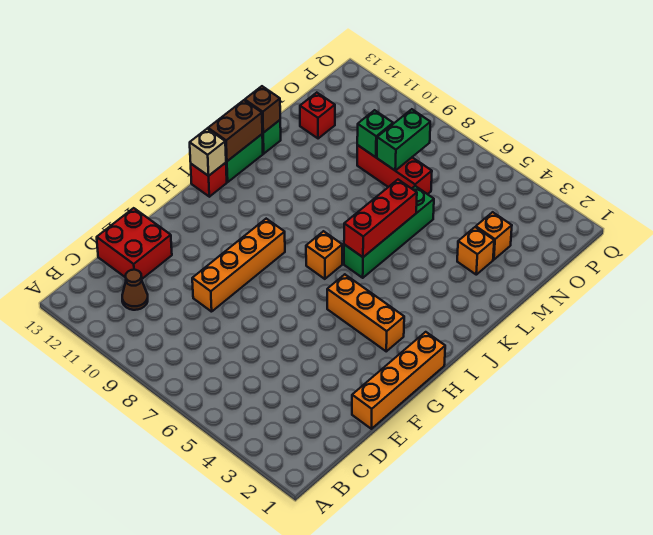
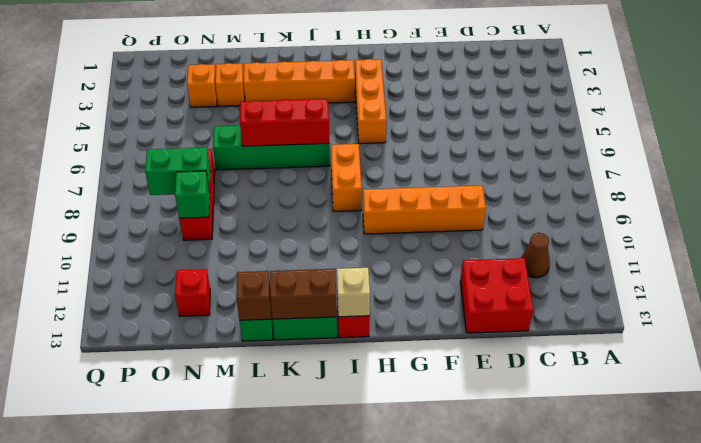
orange brick E1:H1 level 1 -> orange brick I3:L3 level 1
orange brick I7 level 1 -> orange brick I7:I8 level 1

